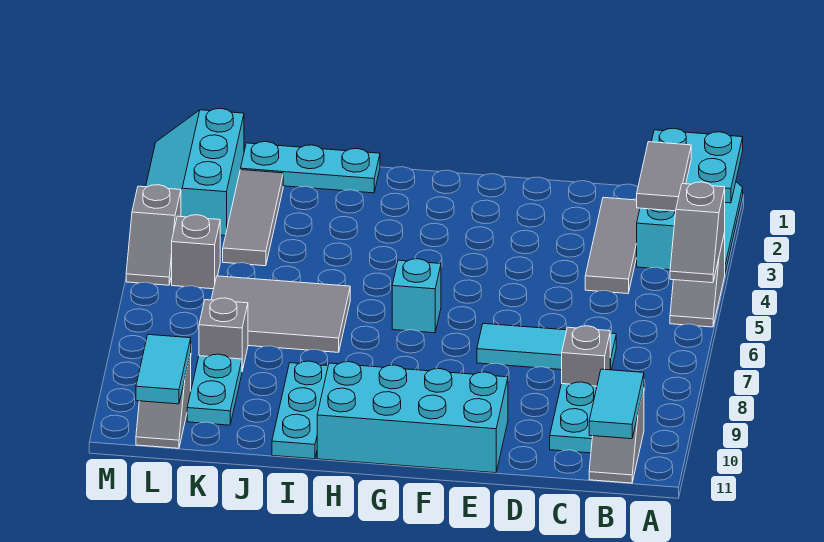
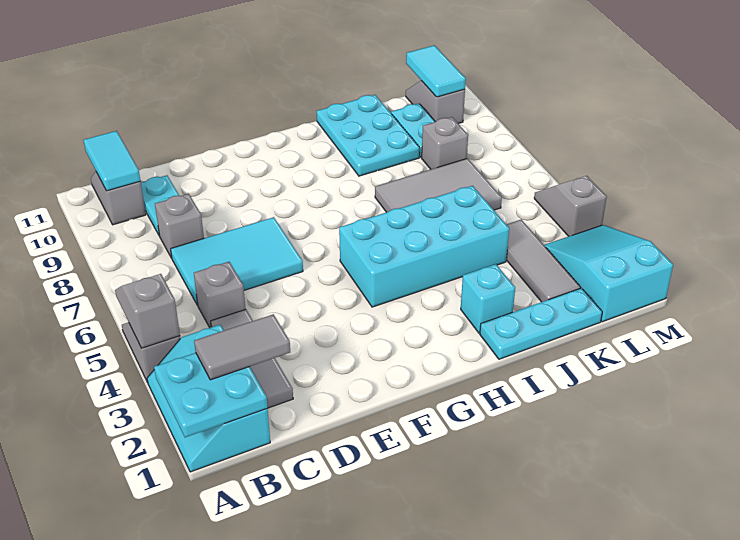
grey tile B2:B3 level 3 -> grey tile B2:C2 level 3
cyan tile C7:E7 level 1 -> cyan tile C6:E7 level 1
cyan brick E10:H11 level 1 -> cyan brick G4:J5 level 1
cyan brick G6 level 1 -> cyan brick I2 level 1
cyan plate I9:I11 level 1 -> cyan plate I9:J11 level 1
cyan slope L1:M3 level 1 top L -> cyan slope L1:M3 level 1 top 1
grey brick L5 level 1 -> grey brick C5 level 1

